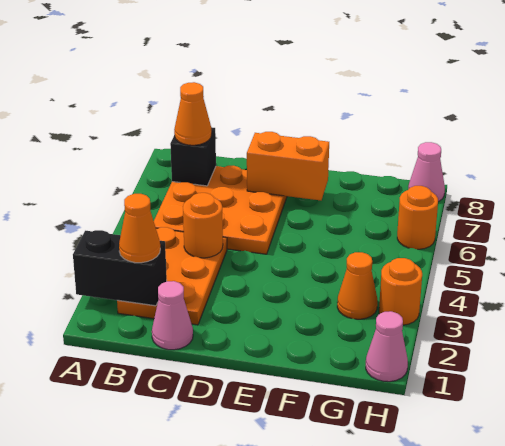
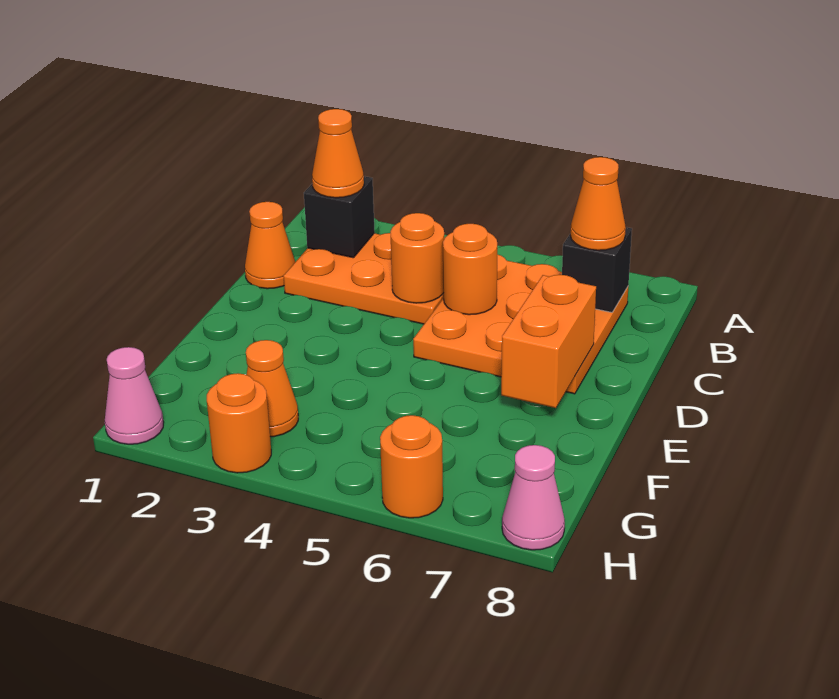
black brick A2:B2 level 2 -> black brick B2 level 2
pink cone C1 level 1 -> orange cone C1 level 1
none -> orange round brick C5 level 2

